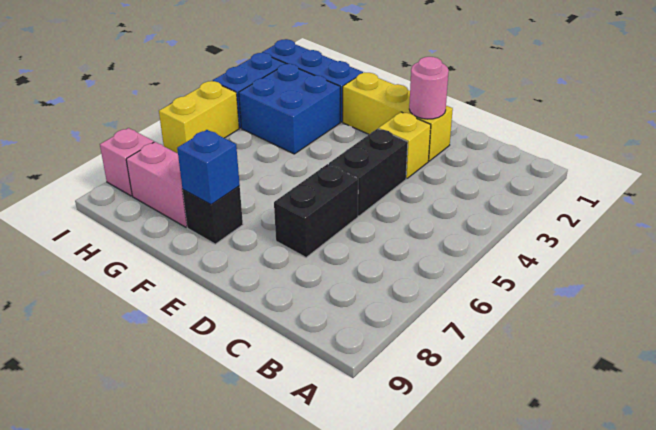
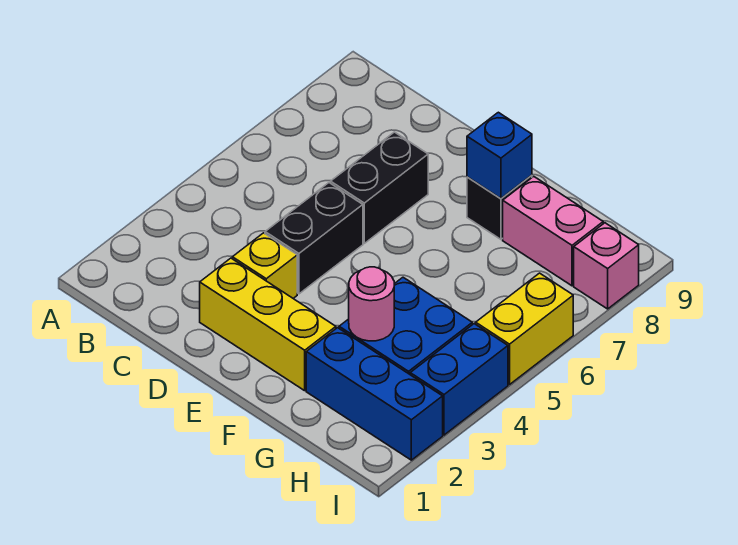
pink round brick D2 level 2 -> pink round brick G3 level 2

